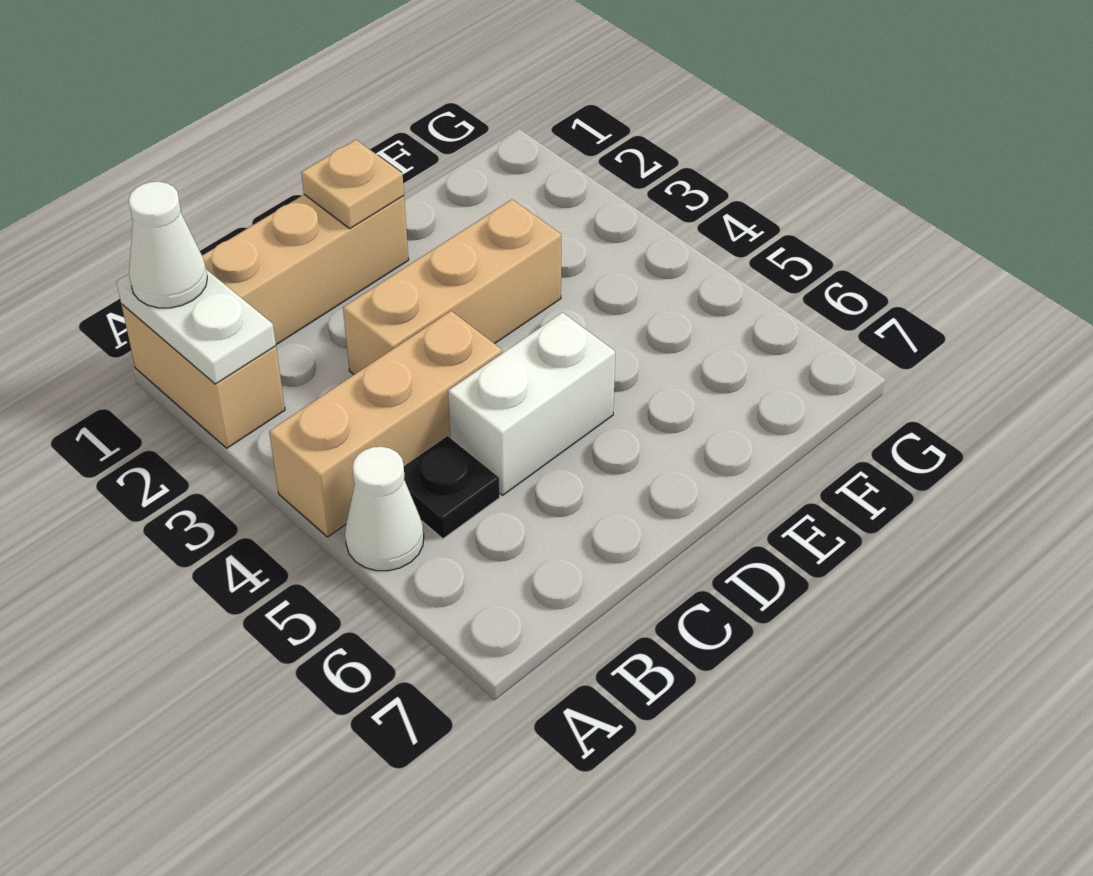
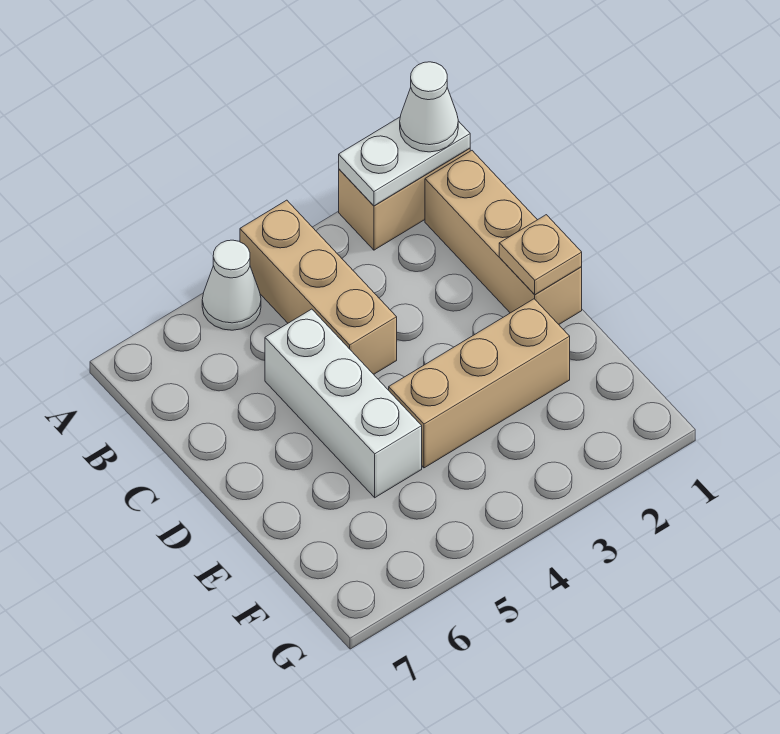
black plate B5 level 1 -> none
tan brick C3:E3 level 1 -> tan brick E2:E4 level 1
white brick C5:D5 level 1 -> white brick C5:E5 level 1

